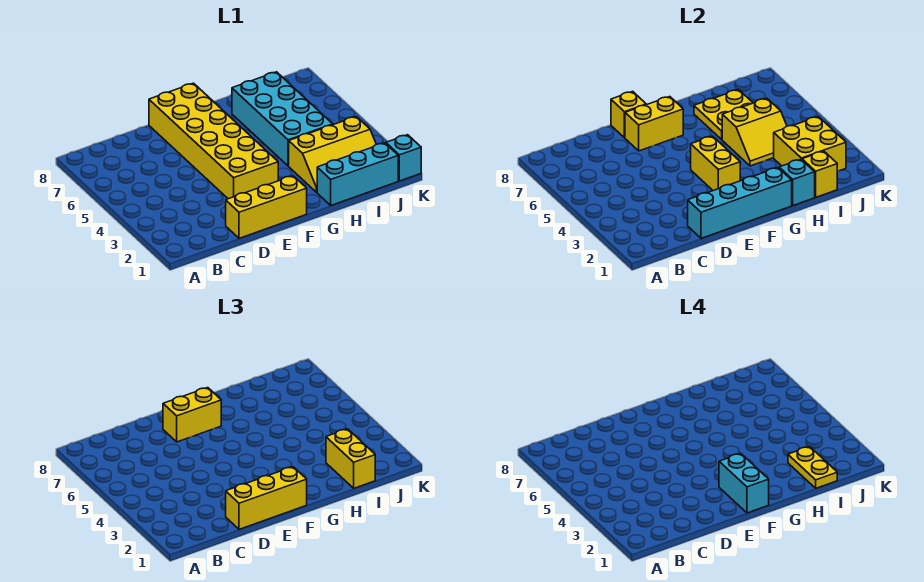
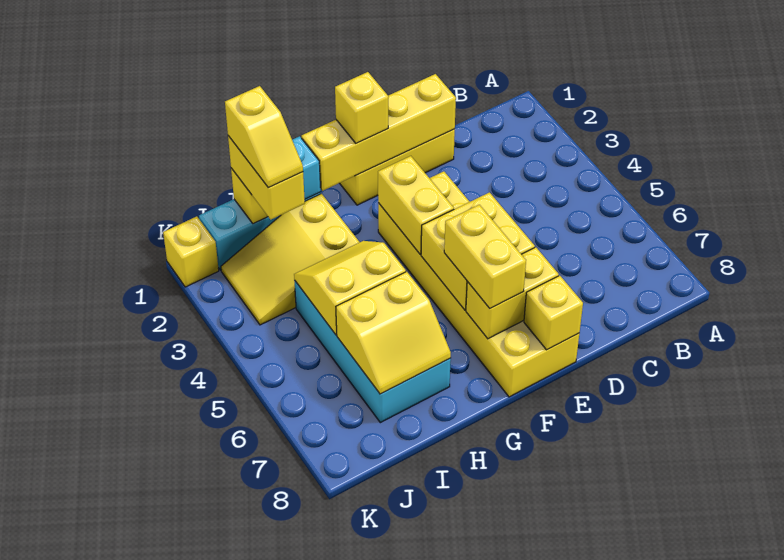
cyan brick D1:G1 level 2 -> yellow brick D1:G1 level 2
yellow brick D1:F1 level 3 -> yellow brick F1 level 3
yellow brick E7:F7 level 3 -> yellow brick F6:F7 level 3
cyan brick F1:F2 level 4 -> none
yellow slope H2:J3 level 1 top 3 -> yellow slope H2:J3 level 1 top H
yellow plate H6:I7 level 2 -> yellow slope H6:I7 level 2 top 6
yellow plate I1:I2 level 4 -> yellow slope I1:I2 level 4 top 1
yellow brick I2:J3 level 2 -> yellow brick E5:F6 level 2
cyan brick K1 level 1 -> yellow brick K1 level 1

